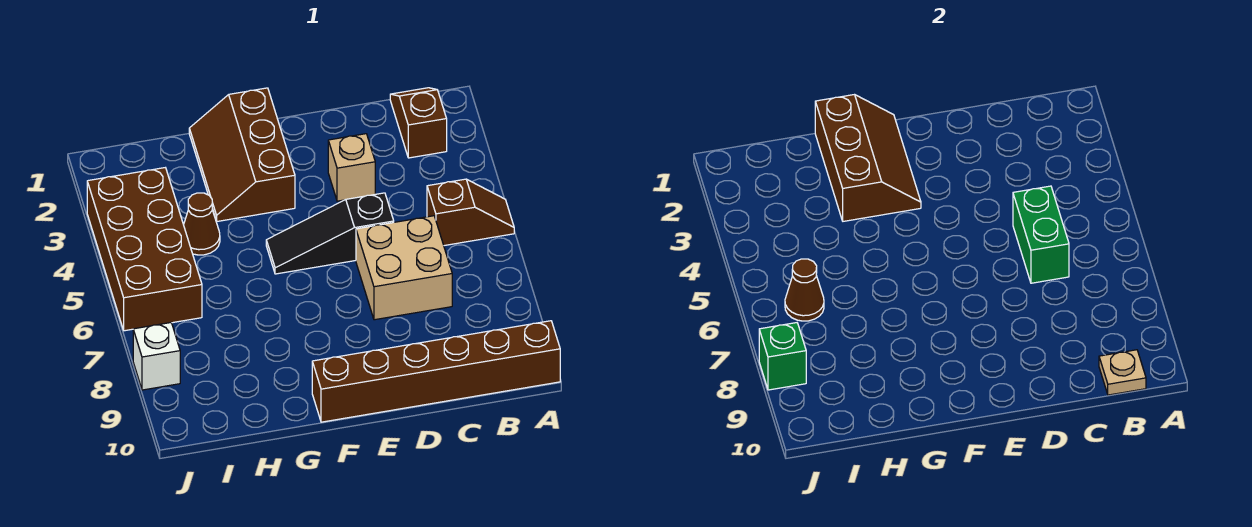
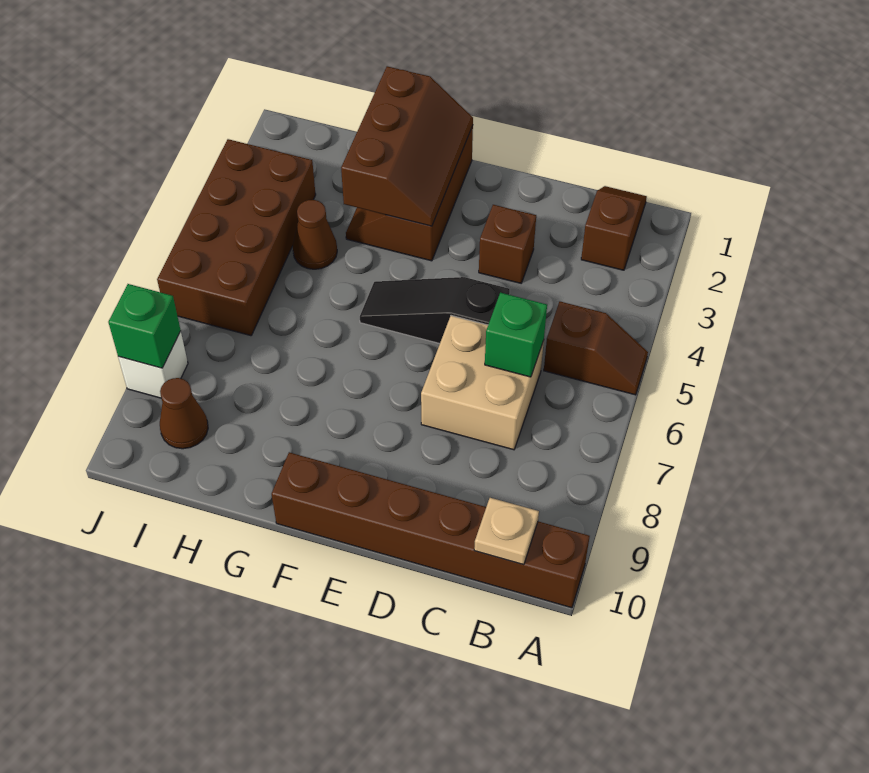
green brick C5:C6 level 2 -> green brick C6 level 2
tan brick D3 level 1 -> brown brick D3 level 1
brown cone I6 level 2 -> brown cone I9 level 1

